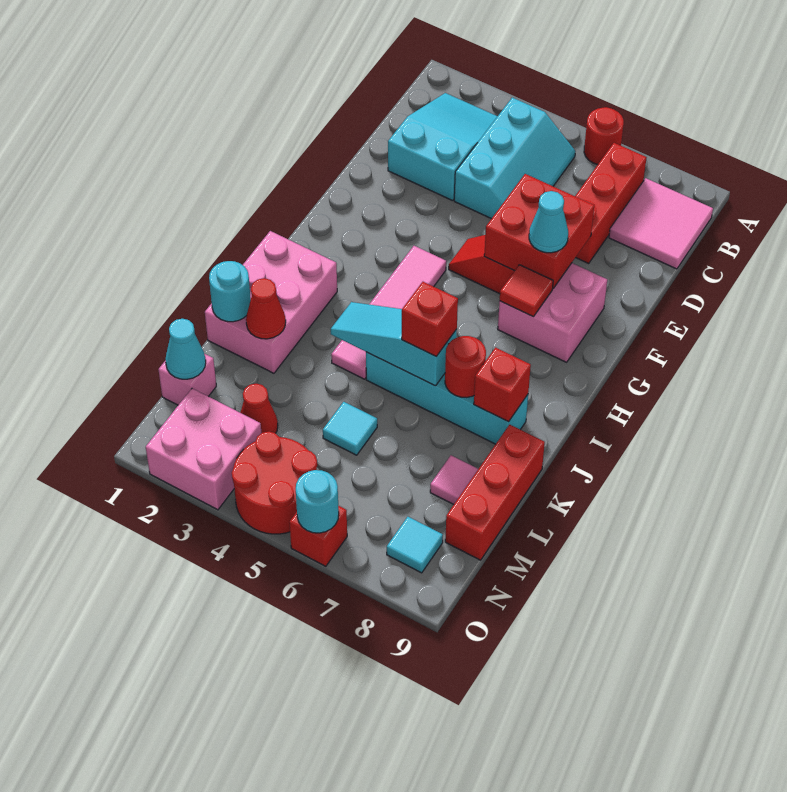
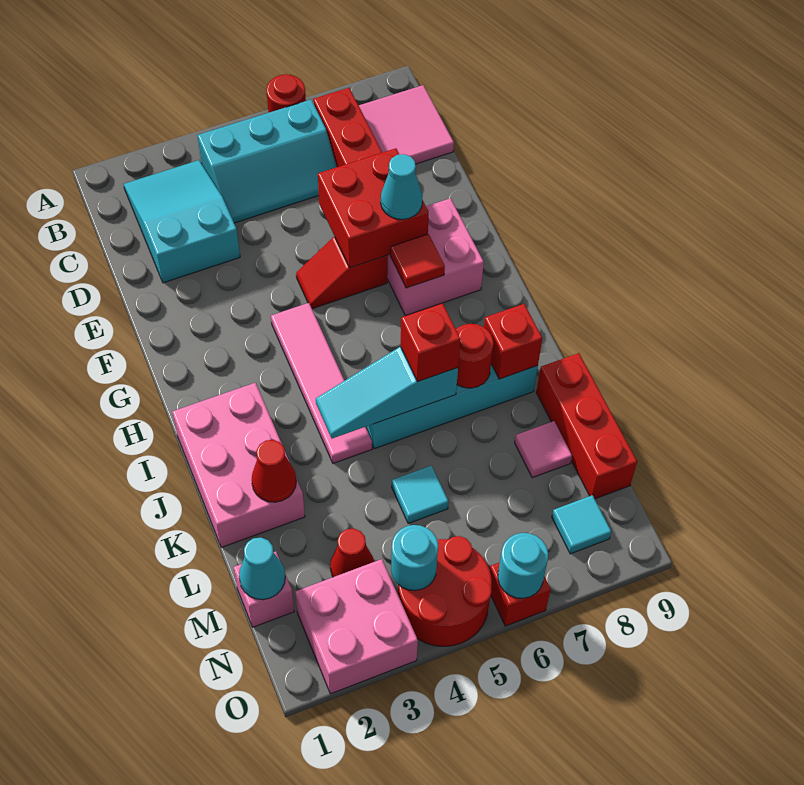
cyan slope B4:D5 level 1 top 4 -> cyan slope B4:C6 level 1 top B
cyan round brick K1 level 2 -> cyan round brick N4 level 2

